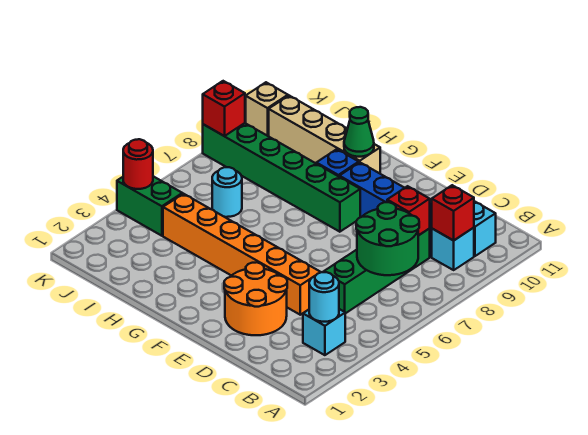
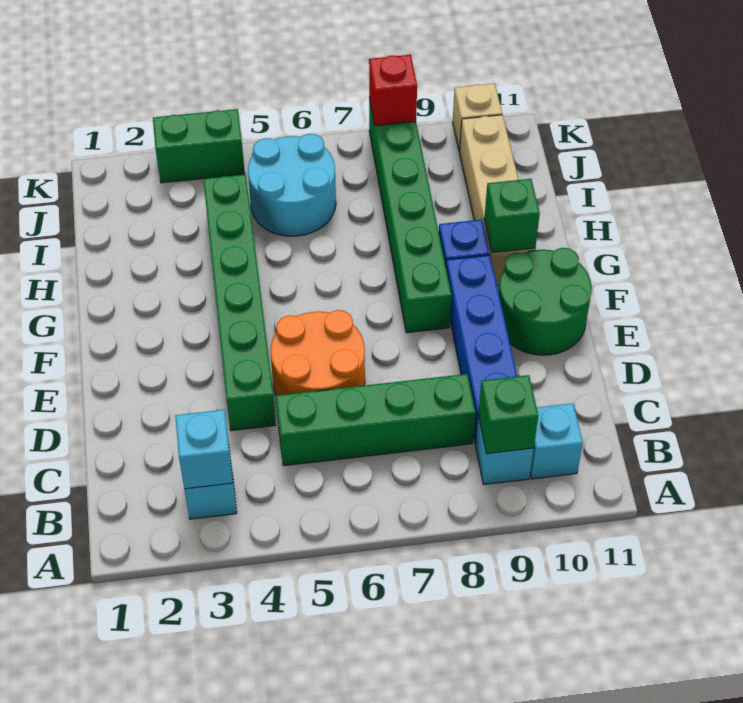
cyan round brick B3 level 2 -> cyan brick B3 level 2
green round brick B6:C7 level 2 -> green round brick E10:F11 level 1
red brick B9 level 2 -> green brick B9 level 2
red brick C8 level 2 -> none
orange round brick D2:E3 level 1 -> orange round brick D5:E6 level 1
orange brick D4:I4 level 1 -> green brick D4:I4 level 1
green cone G10 level 2 -> green brick G10 level 2
cyan round brick I6 level 1 -> cyan round brick I5:J6 level 1
green brick J4:K4 level 1 -> green brick K3:K4 level 1
red round brick K4 level 2 -> none

